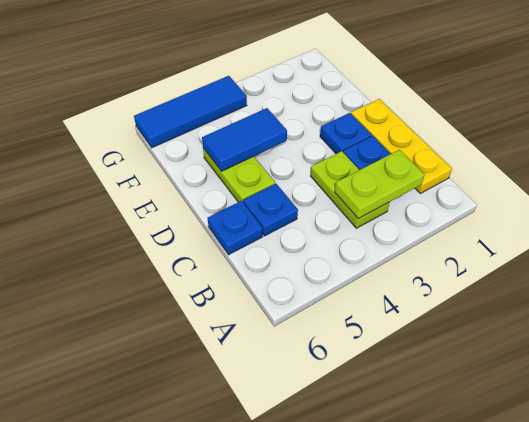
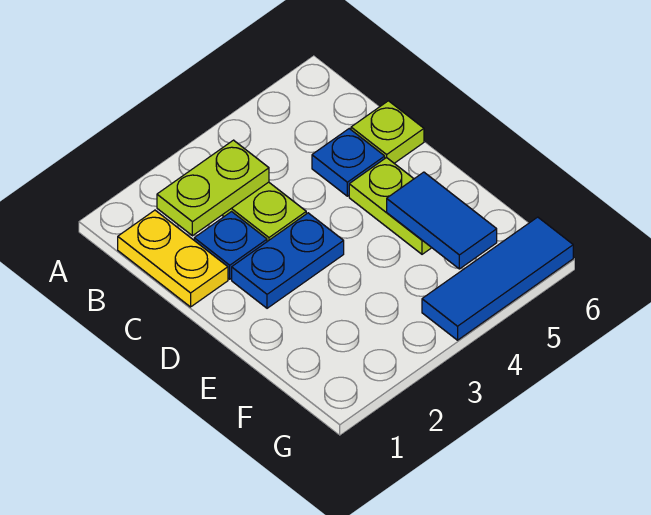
yellow plate B1:D1 level 1 -> yellow plate B1:C1 level 1
blue plate C6 level 1 -> lime plate C6 level 1
blue plate D2 level 1 -> blue plate D2:D3 level 1
blue tile E4:E5 level 2 -> blue tile E5:F5 level 2

